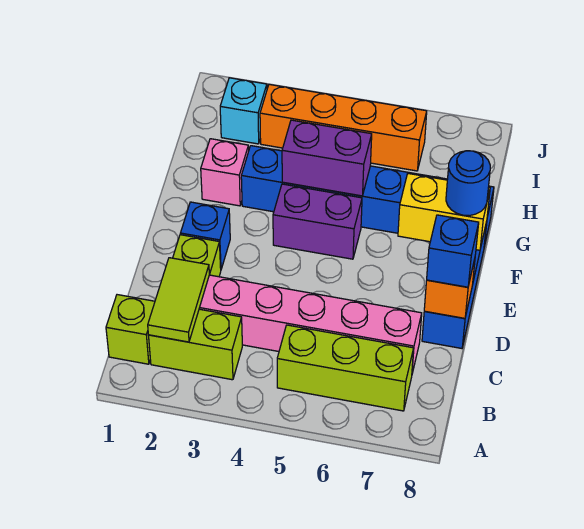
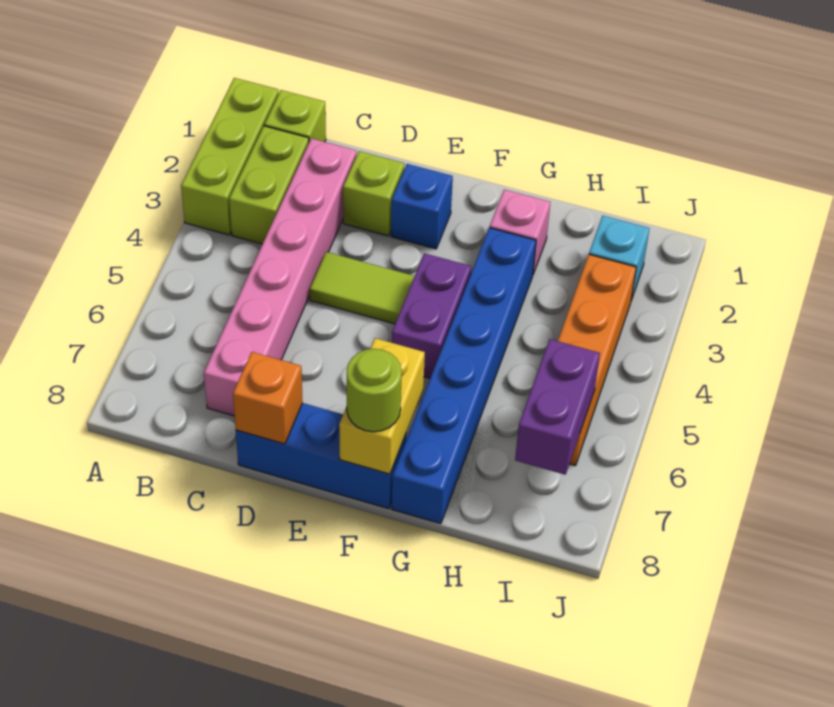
lime tile B2:C2 level 2 -> lime tile D4:E4 level 1
lime brick B5:B7 level 1 -> lime brick A1:A3 level 1
blue brick D8 level 3 -> none
blue round brick F8 level 3 -> lime round brick F8 level 3
purple brick G4:G5 level 2 -> purple brick I6:I7 level 2

